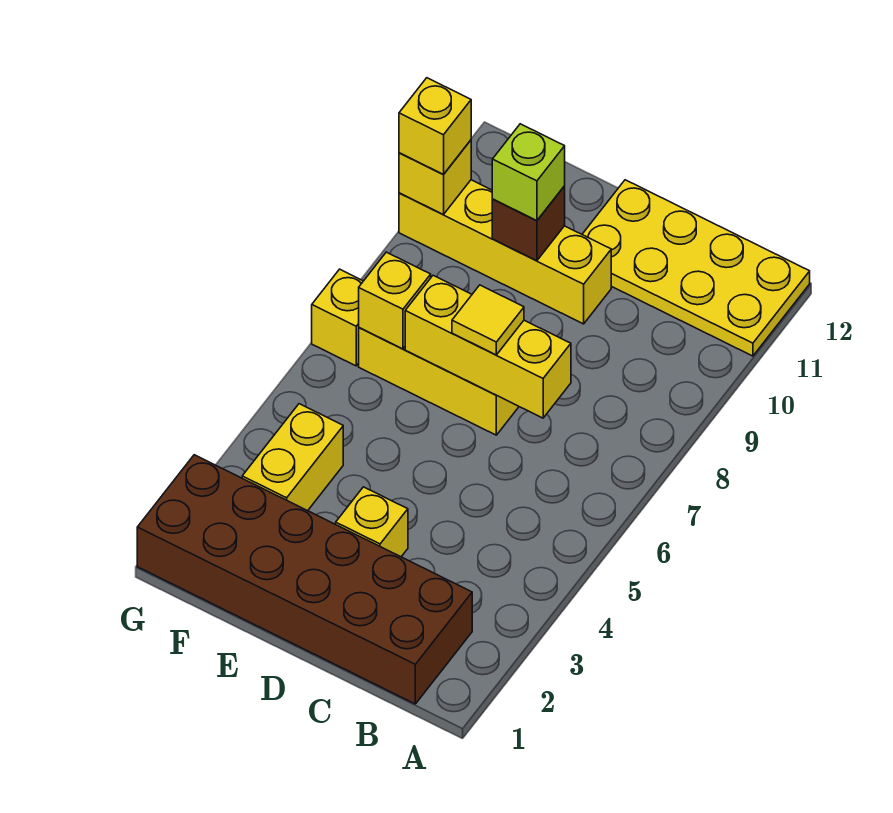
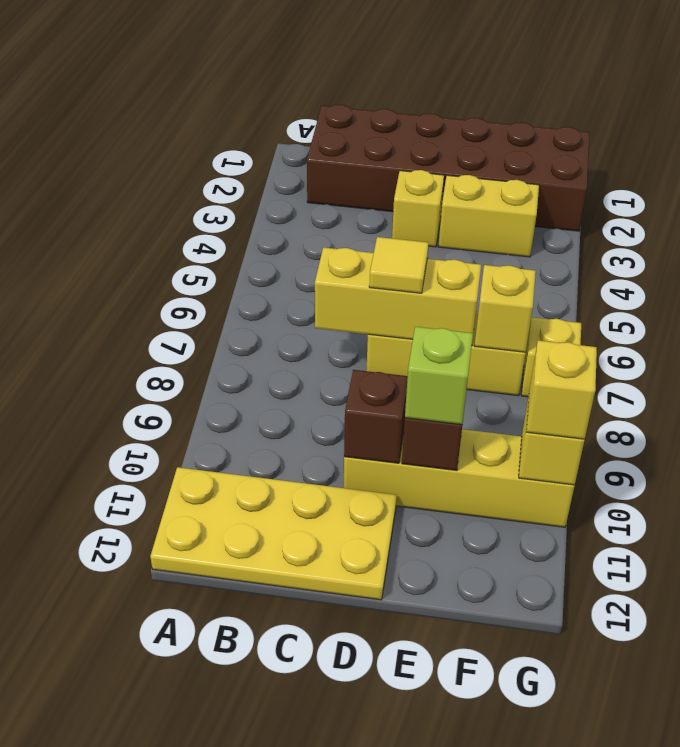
none -> brown brick D10 level 2
yellow brick F3:F4 level 1 -> yellow brick E3:F3 level 1

